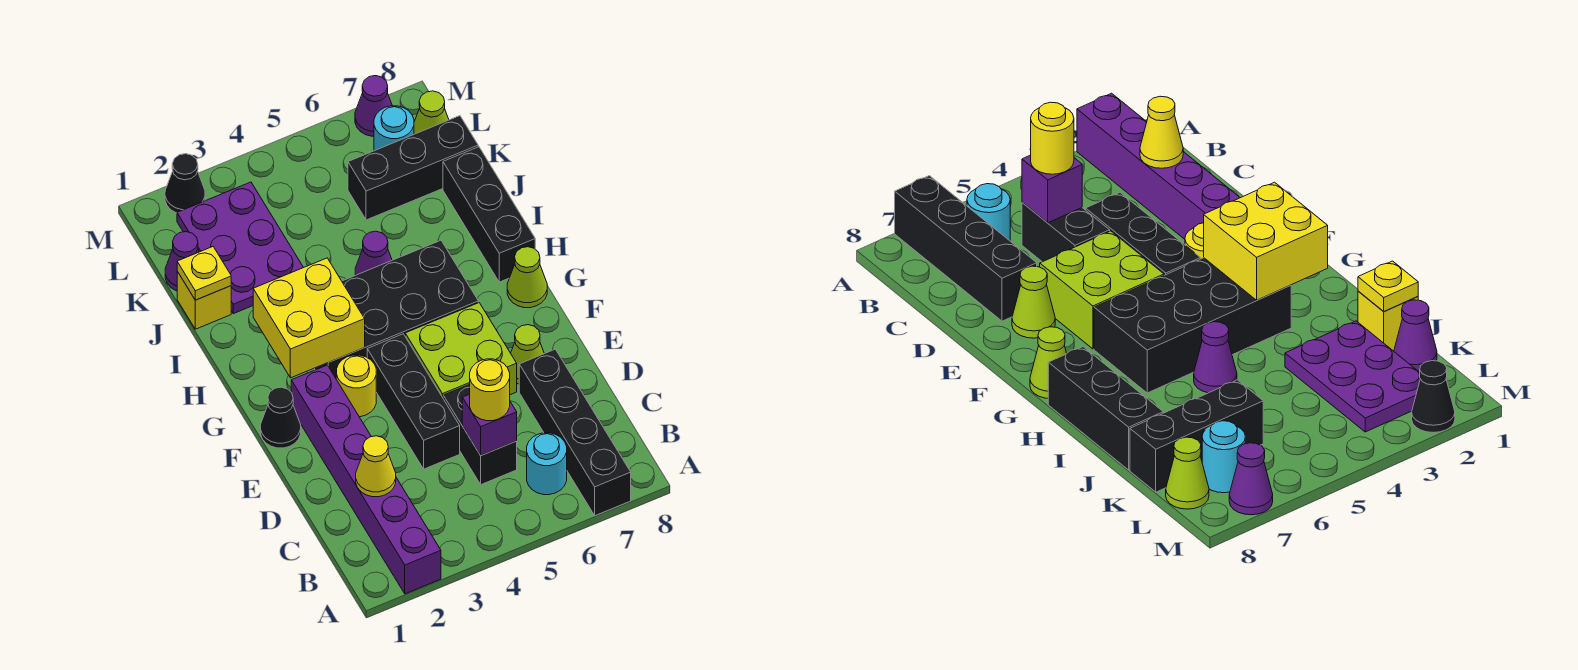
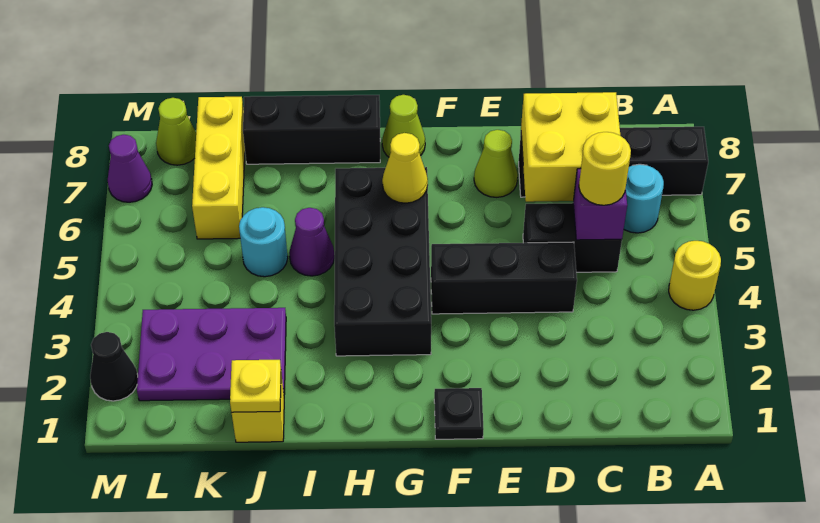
purple brick A2:F2 level 1 -> none
yellow cone C2 level 2 -> yellow cone G6 level 2
lime brick E5:F6 level 1 -> none
black cone F1 level 1 -> black plate F1 level 1
yellow round brick F3 level 1 -> yellow round brick A4 level 1
yellow brick G2:H3 level 2 -> yellow brick C6:D7 level 2
purple cone K1 level 1 -> none
black brick K6:K8 level 1 -> yellow brick K6:K8 level 1
cyan round brick L7 level 1 -> cyan round brick J5 level 1

